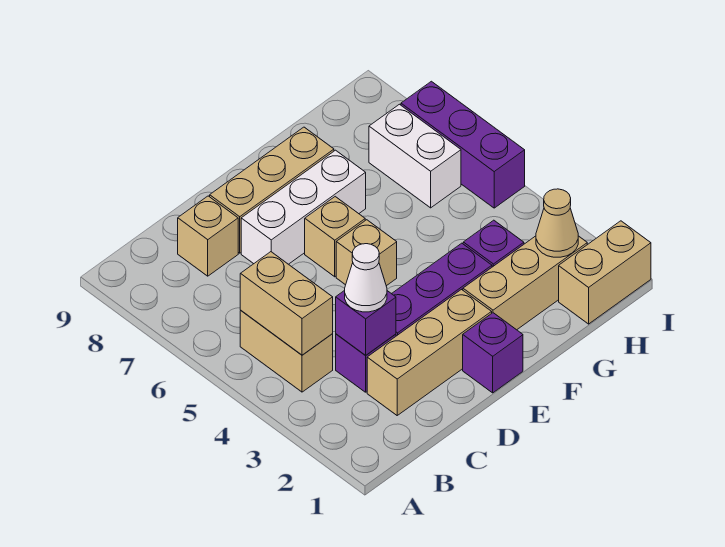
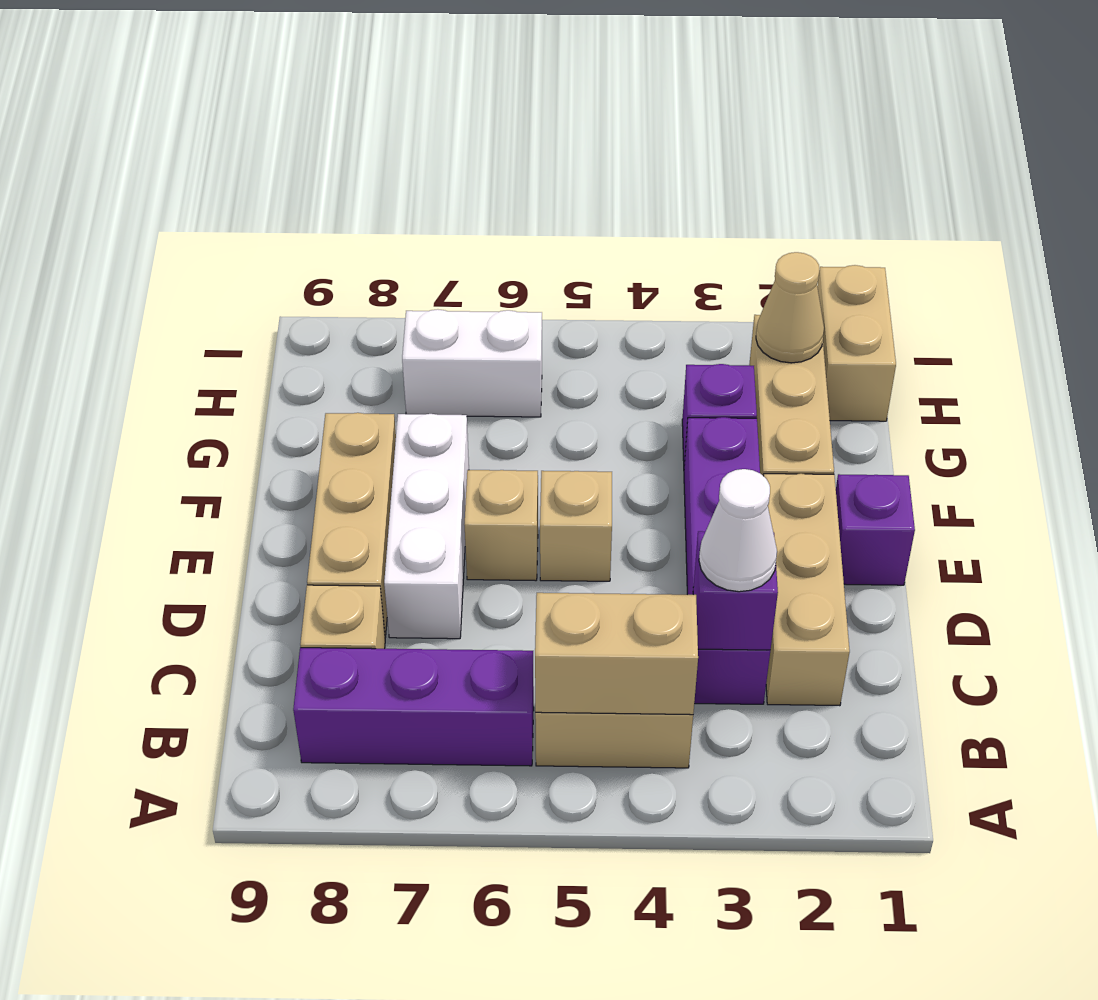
purple brick I5:I7 level 1 -> purple brick B6:B8 level 1

